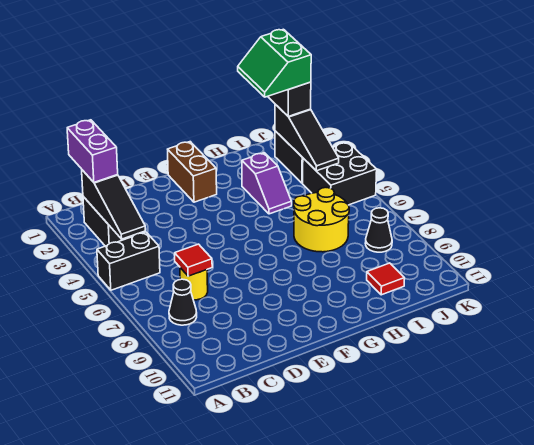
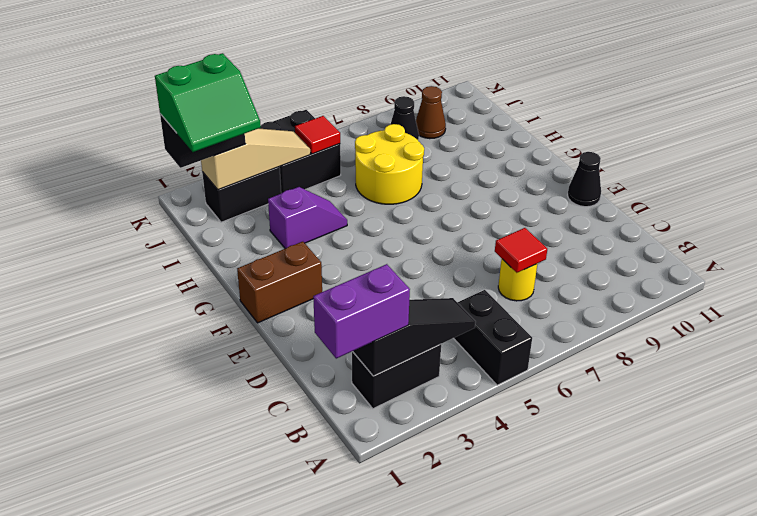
black cone B8 level 1 -> black cone E11 level 1
red tile I10 level 1 -> red tile J5 level 2
black slope J2:J4 level 2 top 2 -> tan slope J2:J4 level 2 top 2
none -> brown cone J9 level 1

